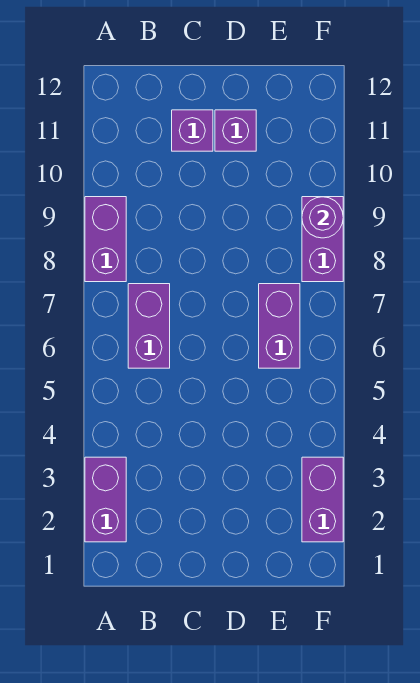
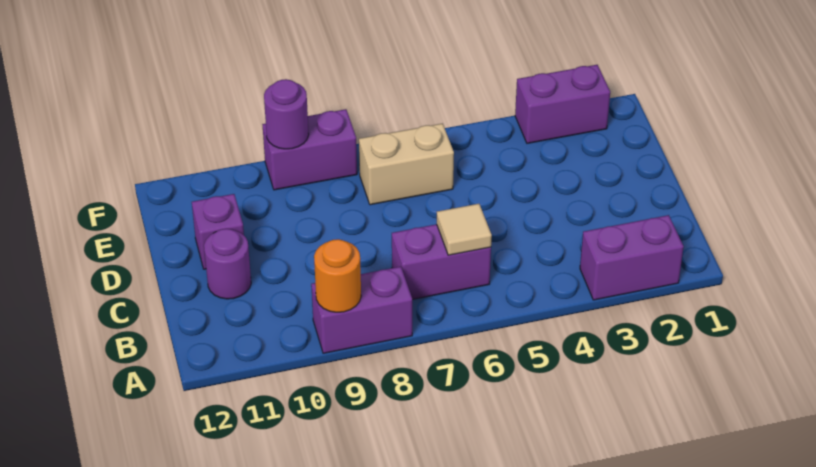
none -> orange round brick A9 level 2
none -> tan tile B6 level 2
purple brick C11 level 1 -> purple round brick C11 level 1
purple brick E6:E7 level 1 -> tan brick E6:E7 level 1

